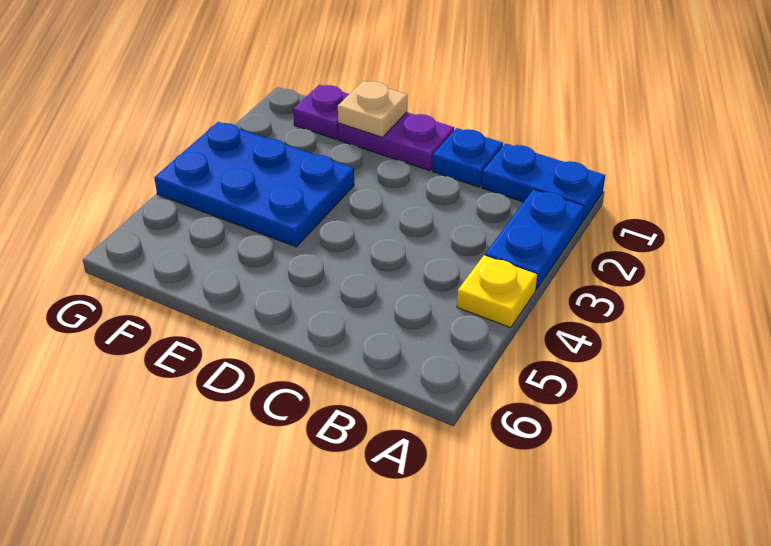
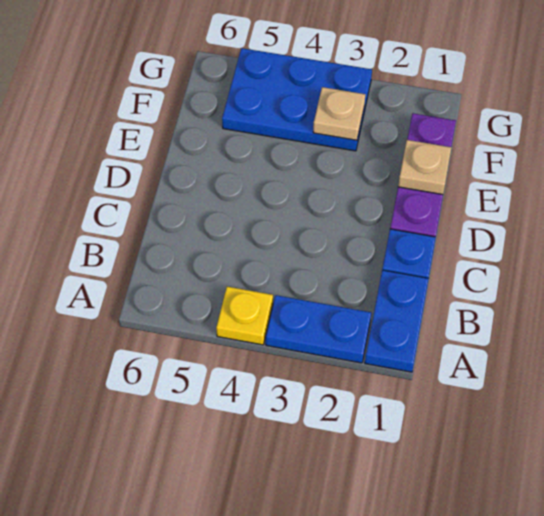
blue plate E3:G4 level 1 -> blue plate F3:G5 level 1
none -> tan plate F3 level 2

